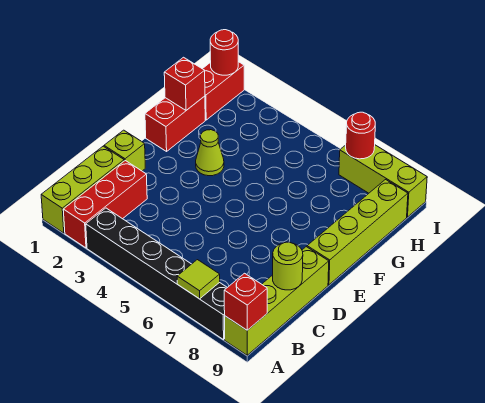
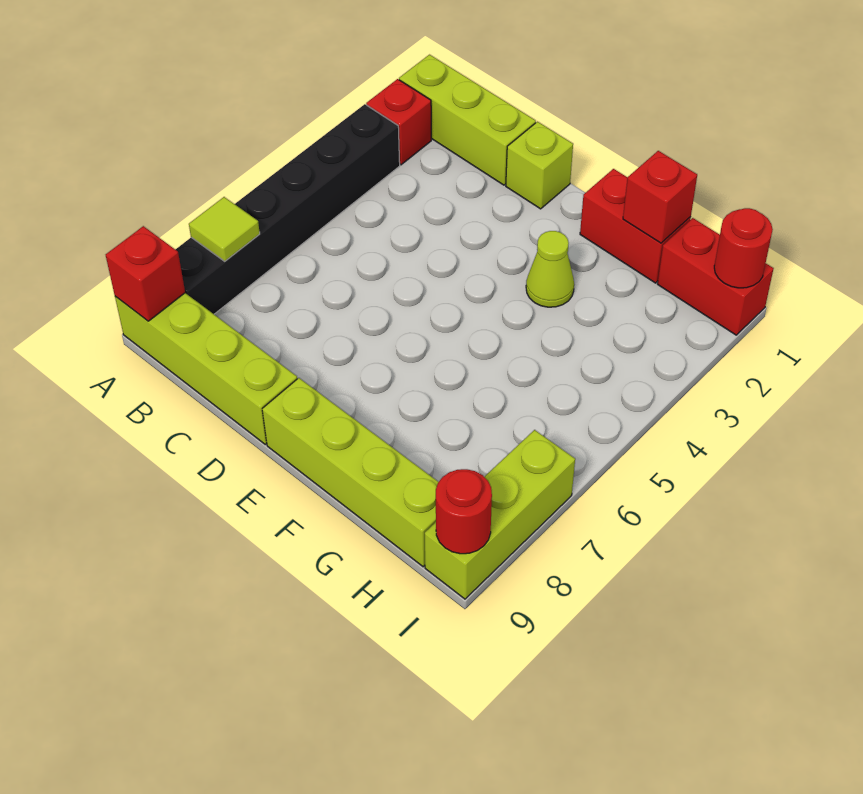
red brick A2:C2 level 1 -> red brick A2 level 1
lime round brick C9 level 2 -> none
red round brick I7 level 2 -> red round brick I9 level 2

